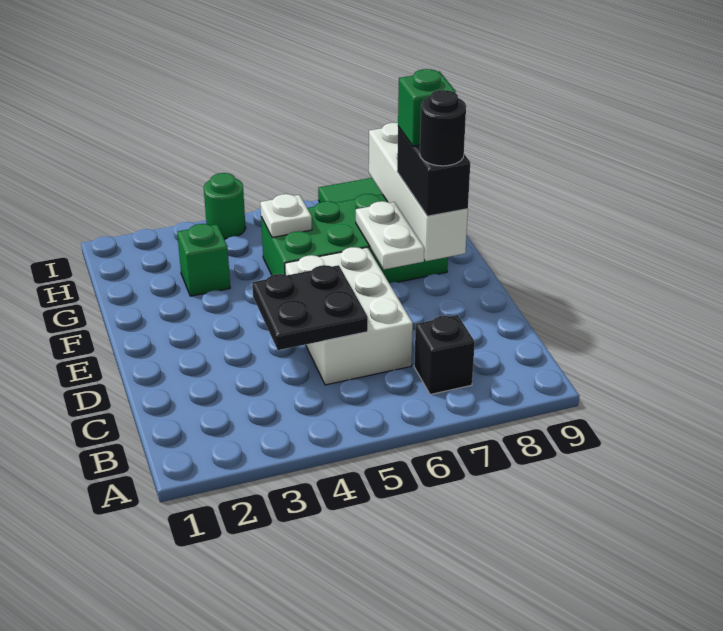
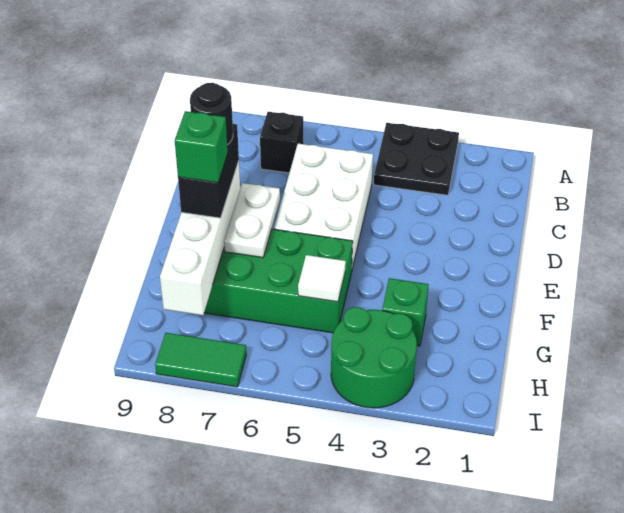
black plate C4:D5 level 2 -> black plate A3:B4 level 1
white plate G5 level 2 -> white tile G5 level 2
green round brick I4 level 1 -> green round brick H3:I4 level 1

